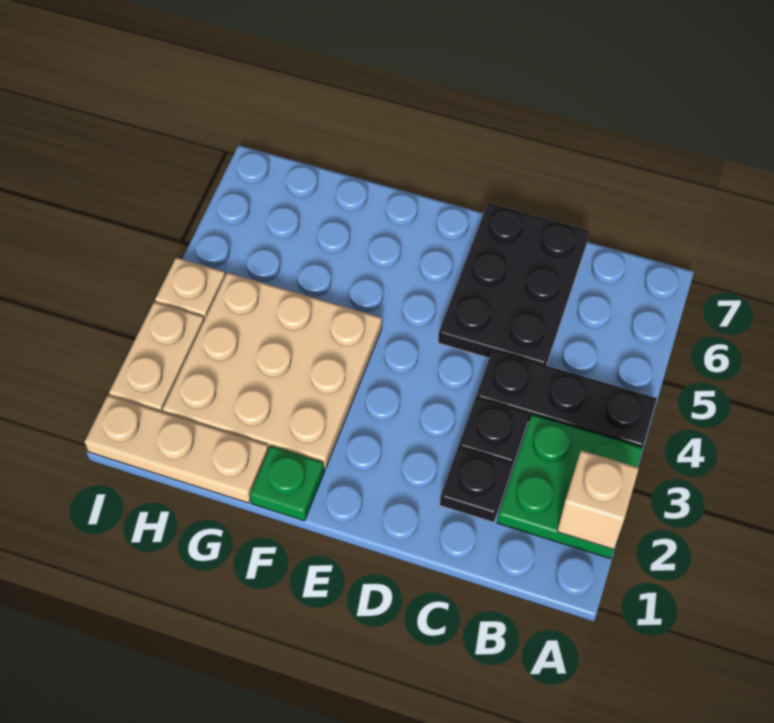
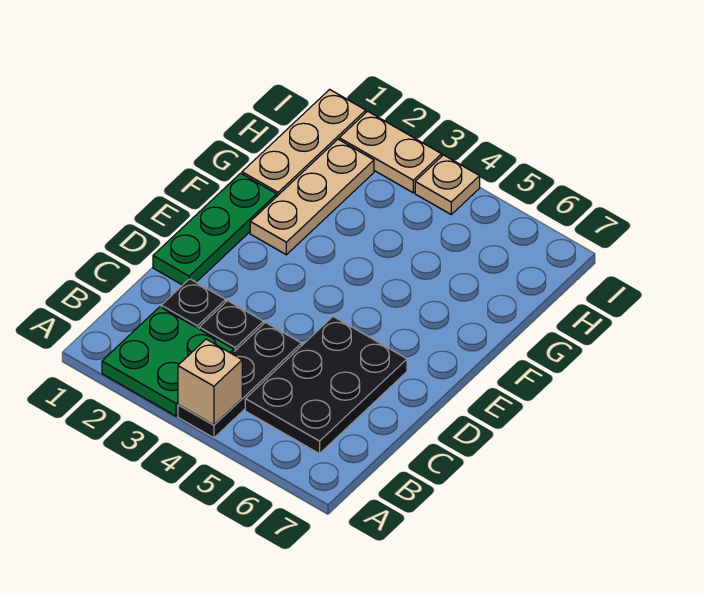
tan brick A2 level 2 -> tan brick A4 level 2
black plate C5:D7 level 1 -> black plate B5:D6 level 1
green plate F1 level 1 -> green plate D1:F1 level 1
tan plate F2:H4 level 1 -> tan plate F2:H2 level 1

